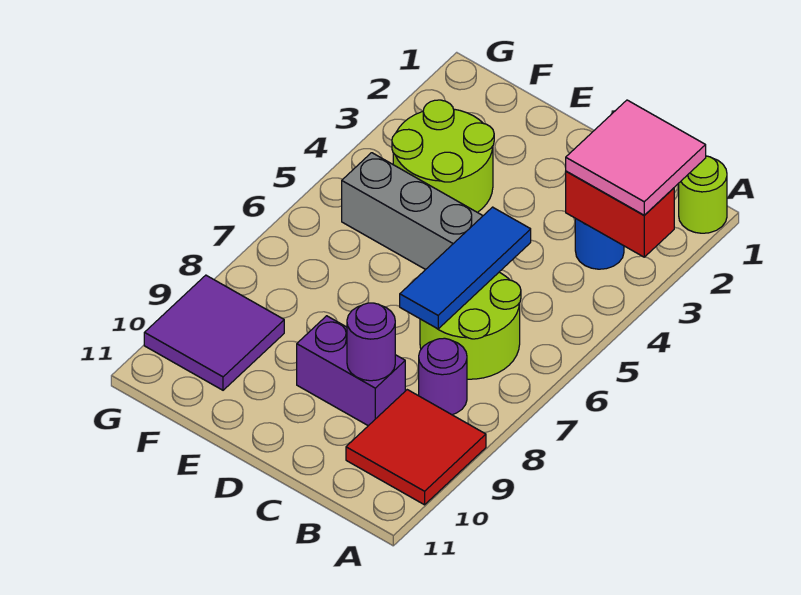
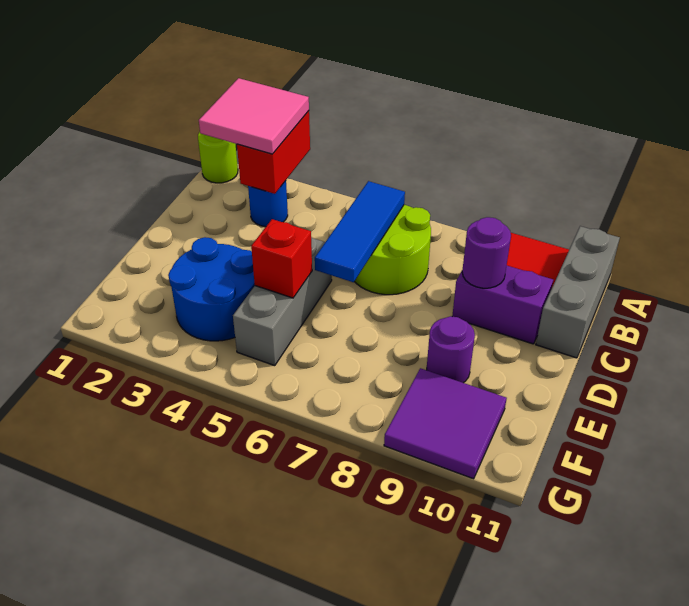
none -> grey brick A11:C11 level 1
purple round brick B8 level 1 -> purple round brick E9 level 1
blue tile C5:C7 level 2 -> blue tile B6:D6 level 2
purple brick C9:D9 level 1 -> purple brick C9:C10 level 1
lime round brick E3:F4 level 1 -> blue round brick E3:F4 level 1
none -> red brick E5 level 2

